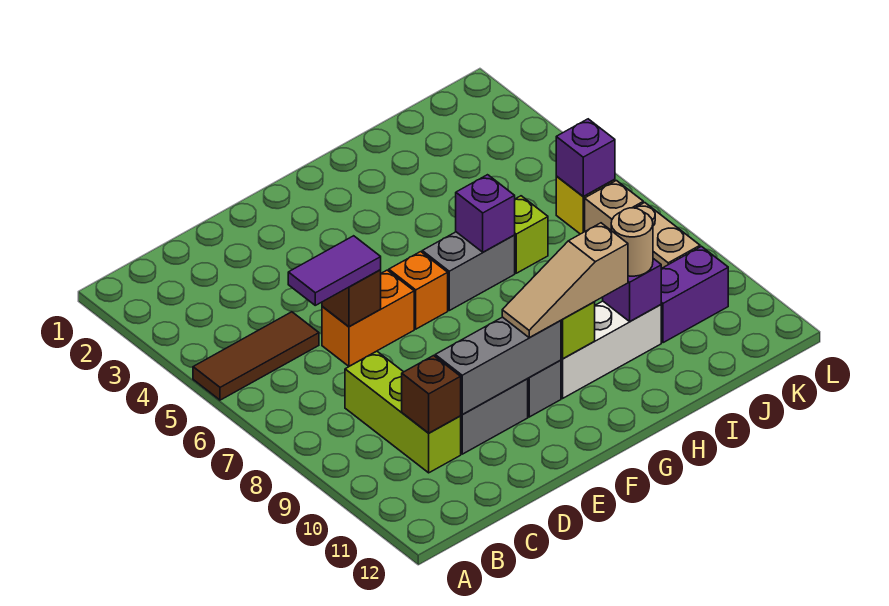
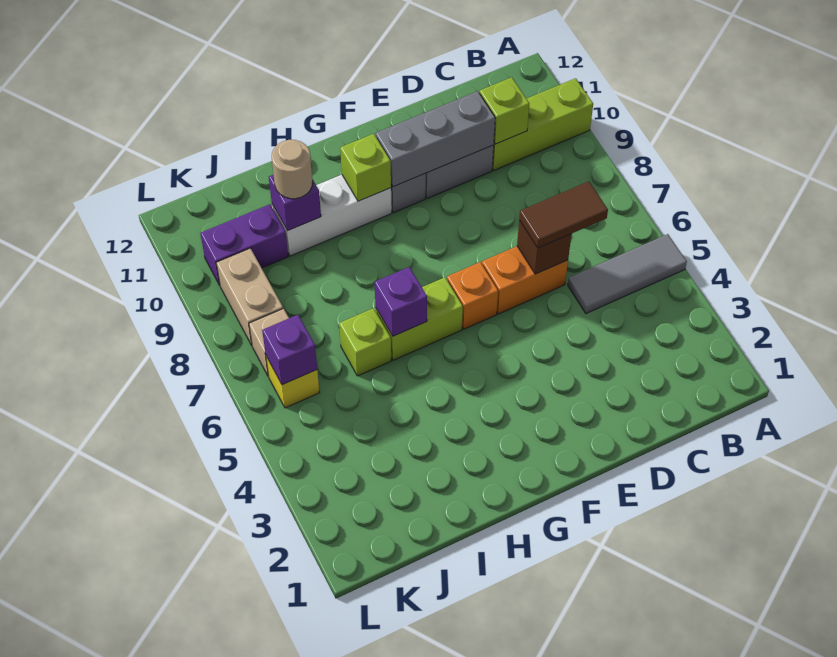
brown tile A5:C5 level 1 -> grey tile A5:C5 level 1
purple tile C6:D6 level 3 -> brown tile C6:D6 level 3
lime brick C8:C10 level 1 -> lime brick A10:C10 level 1
brown brick C10 level 2 -> lime brick C10 level 2
tan slope F10:H10 level 3 top H -> none
grey brick G6:H6 level 1 -> lime brick G6:H6 level 1

